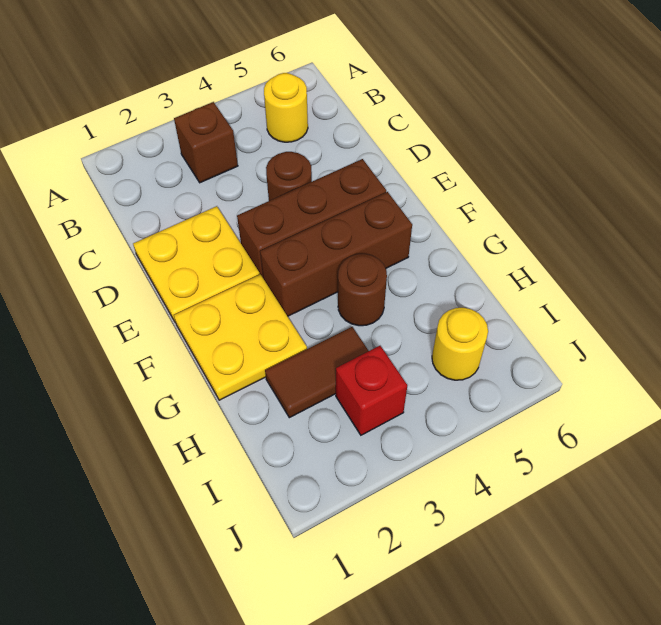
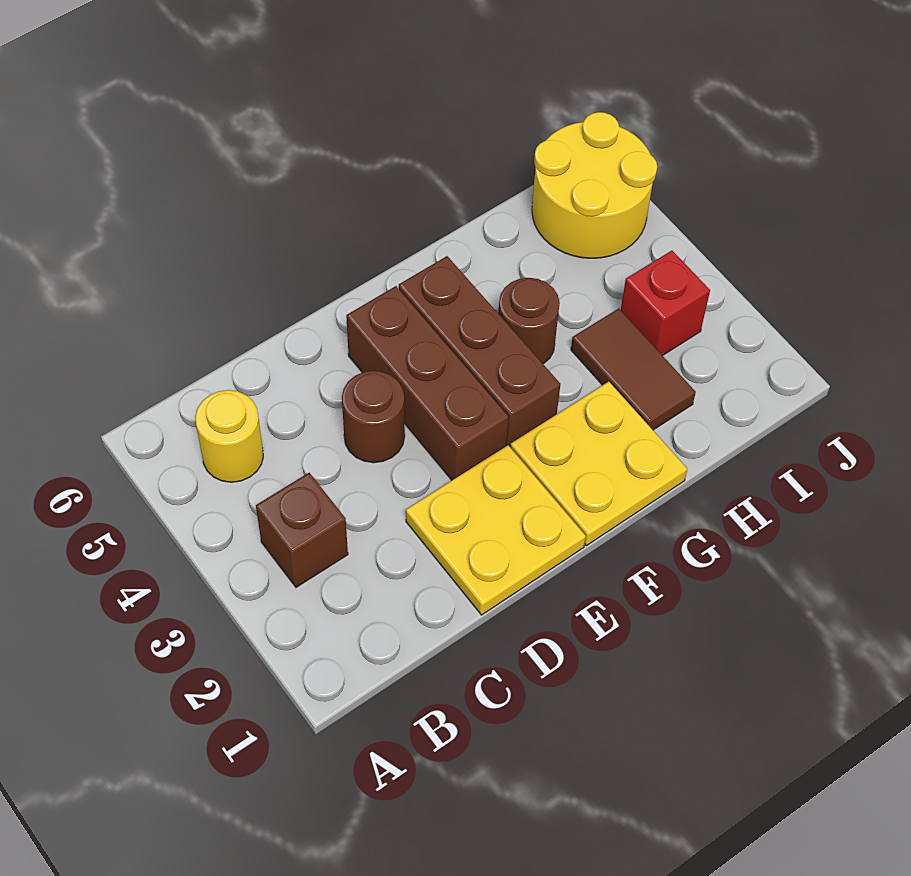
yellow round brick I5 level 1 -> yellow round brick I5:J6 level 1

